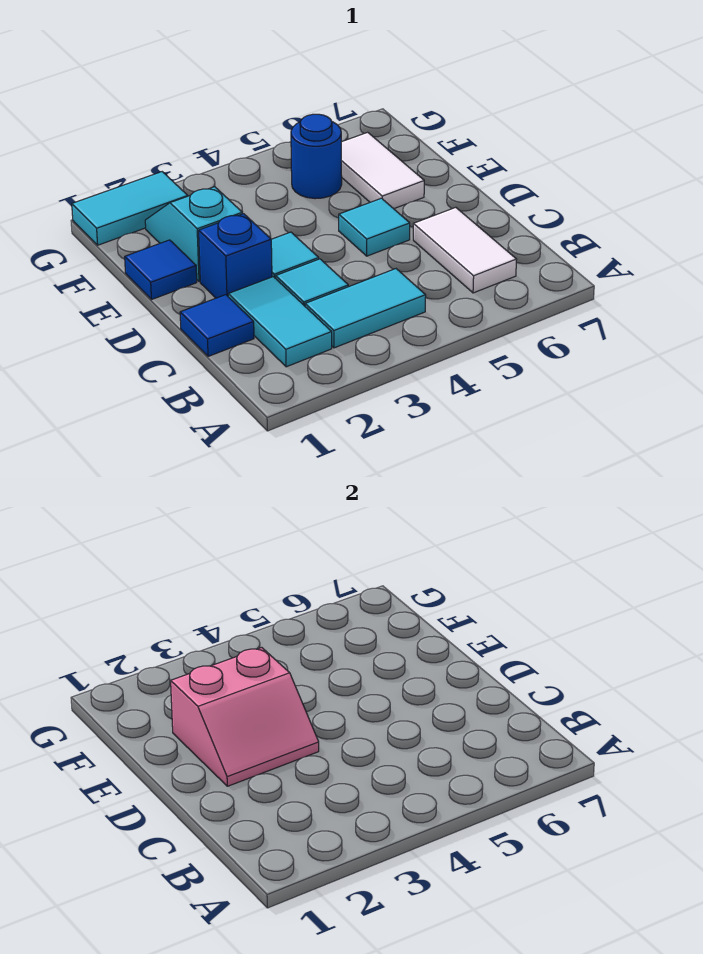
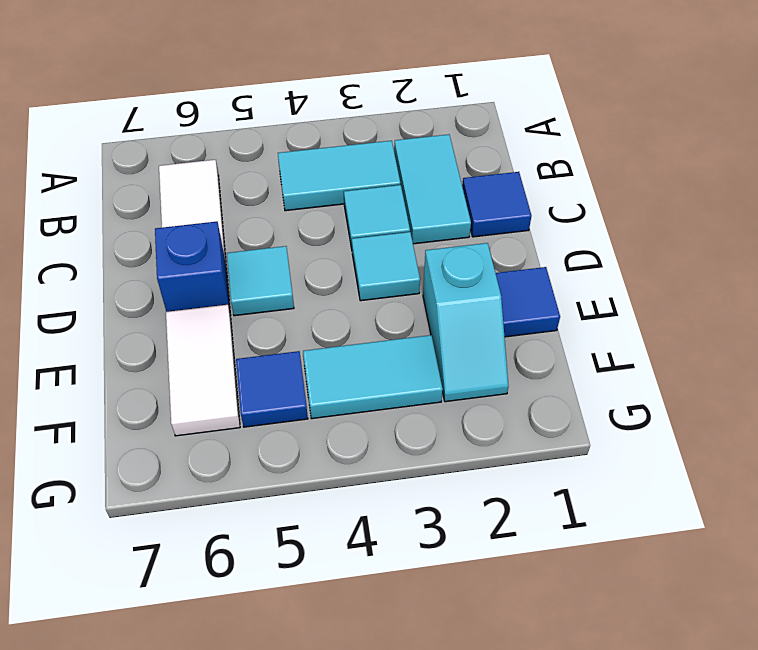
blue brick D2 level 1 -> blue brick D6 level 1
pink slope D2:E3 level 2 top E -> none
blue round brick F5 level 1 -> blue tile F5 level 1
cyan tile G1:G2 level 1 -> cyan tile F3:F4 level 1

